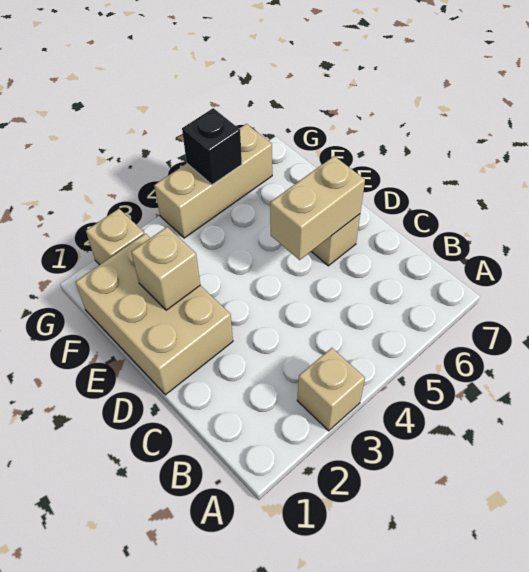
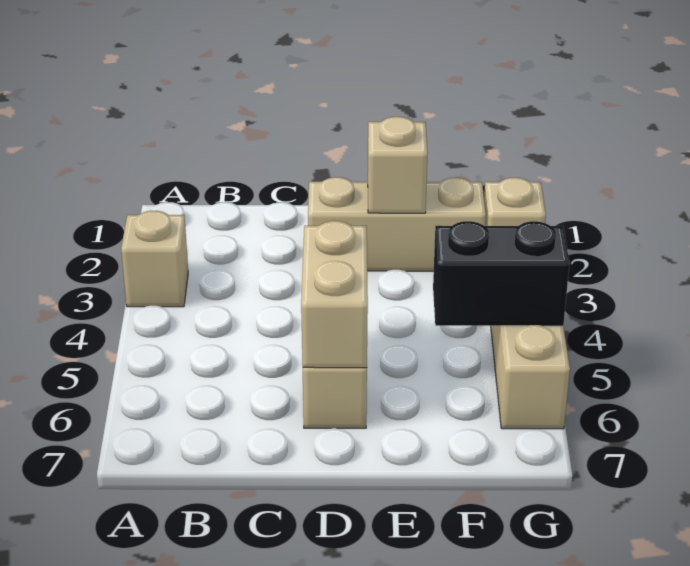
tan brick D1:F2 level 1 -> tan brick D2:F2 level 1
black brick G5 level 2 -> black brick F5:G5 level 2

